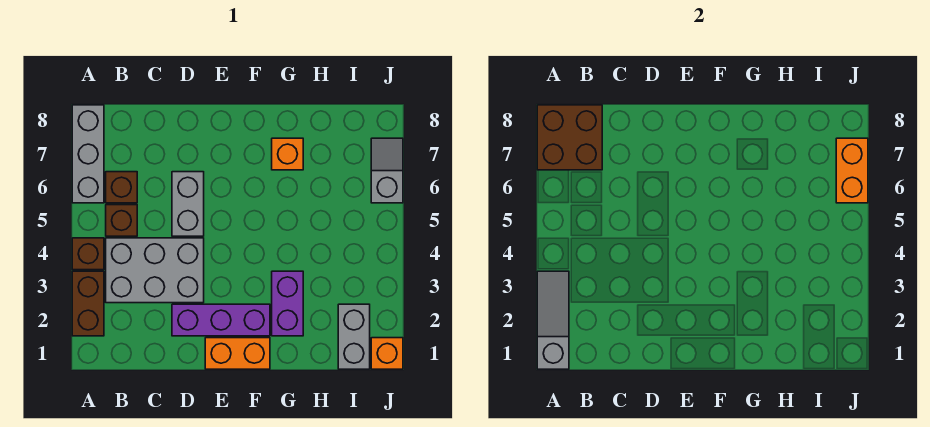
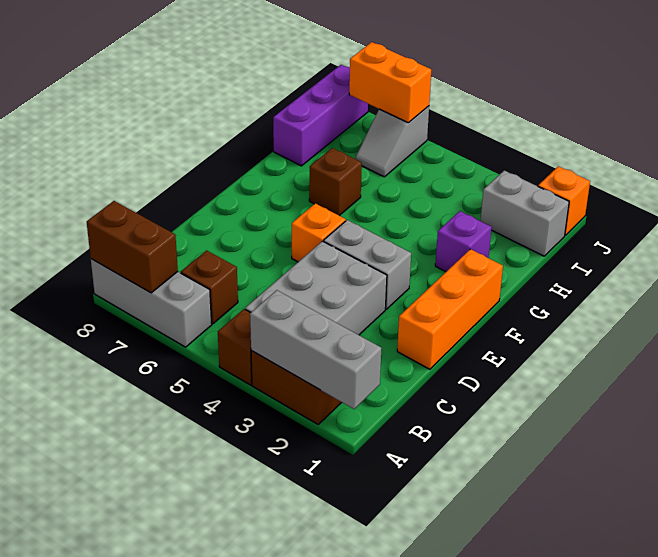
grey slope A1:A3 level 2 top 1 -> grey brick A1:A3 level 2
brown brick A7:B8 level 2 -> brown brick A7:A8 level 2
brown brick B5 level 1 -> brown brick G6 level 1
purple brick D2:F2 level 1 -> purple brick H8:J8 level 1
grey brick D5:D6 level 1 -> grey brick E3:E4 level 1
orange brick E1:F1 level 1 -> orange brick D1:F1 level 1
purple brick G2:G3 level 1 -> purple brick G2 level 1
orange brick G7 level 1 -> orange brick E5 level 1
grey slope J6:J7 level 1 top 6 -> grey slope I6:J6 level 1 top J

